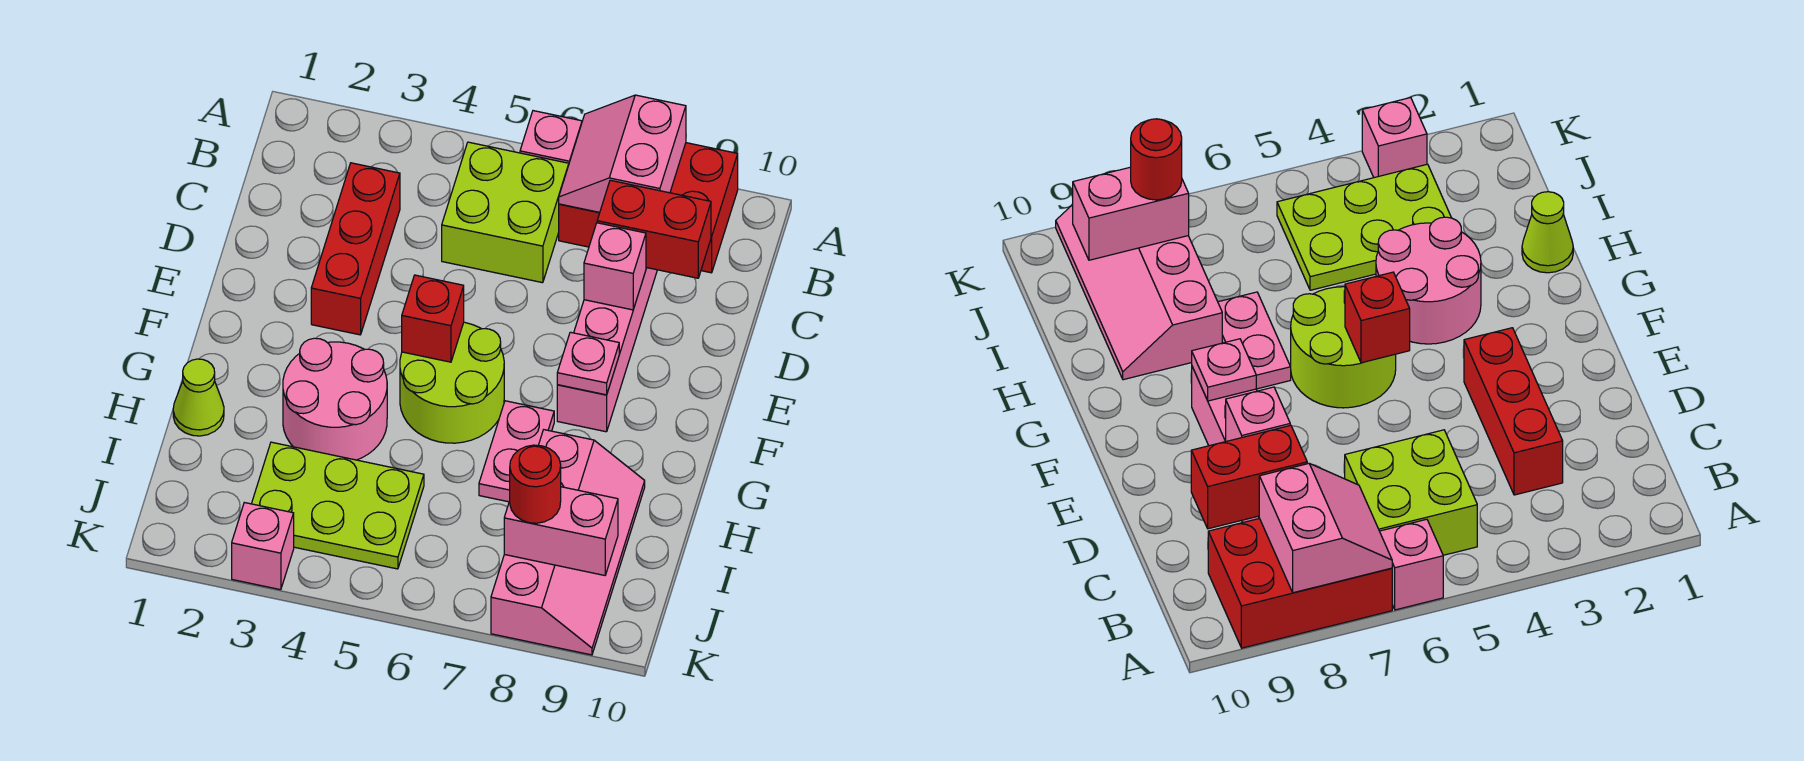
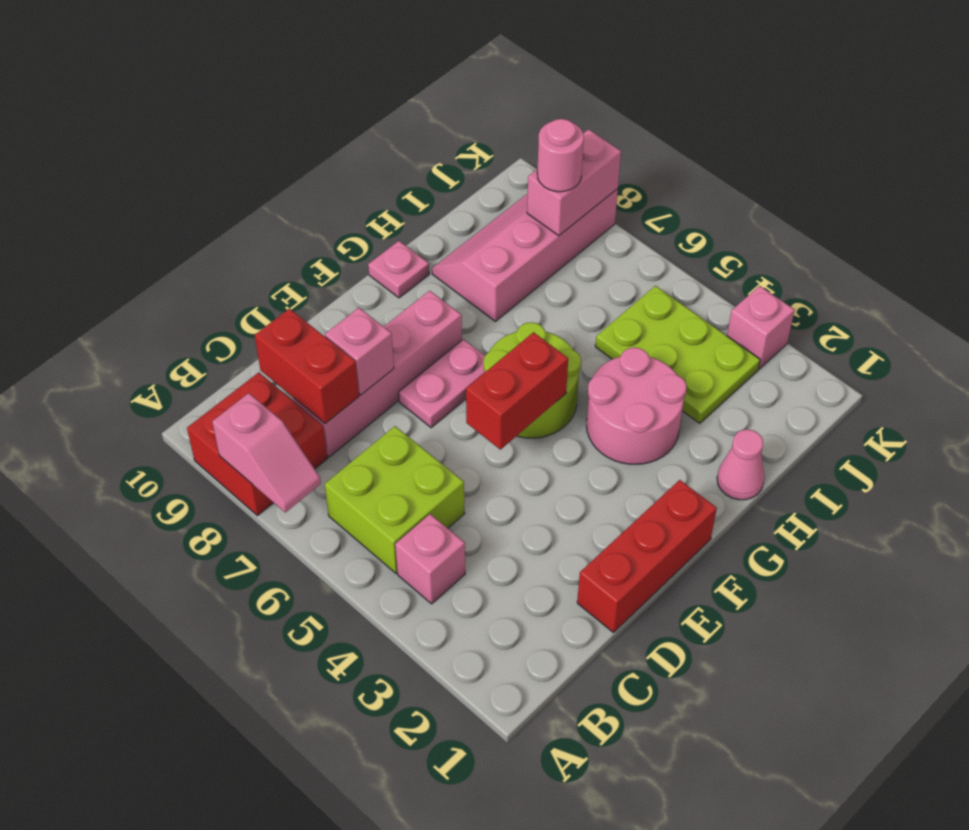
pink brick A6 level 1 -> pink brick B4 level 1
red brick A7:B9 level 1 -> red brick A8:B9 level 1
pink slope A7:B8 level 2 top 8 -> pink slope A7:A8 level 2 top 8
red brick C3:E3 level 1 -> red brick D1:F1 level 1
red brick F5 level 2 -> red brick E5:F5 level 2
pink plate F8 level 2 -> pink plate G10 level 1
pink plate G7:H7 level 1 -> pink plate E7:F7 level 1
lime cone H1 level 1 -> pink cone H1 level 1
pink brick J8:J9 level 2 -> pink brick J8:K8 level 2
red round brick J8 level 3 -> pink round brick J8 level 3

